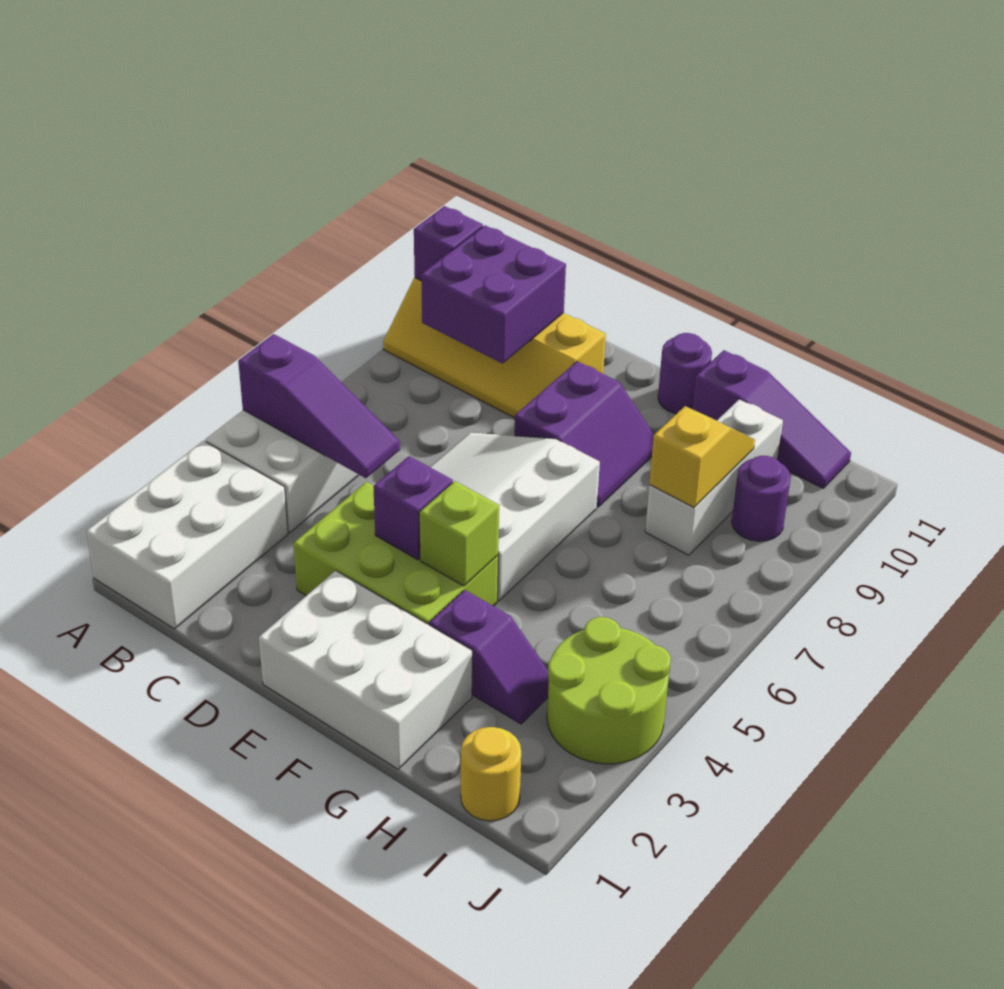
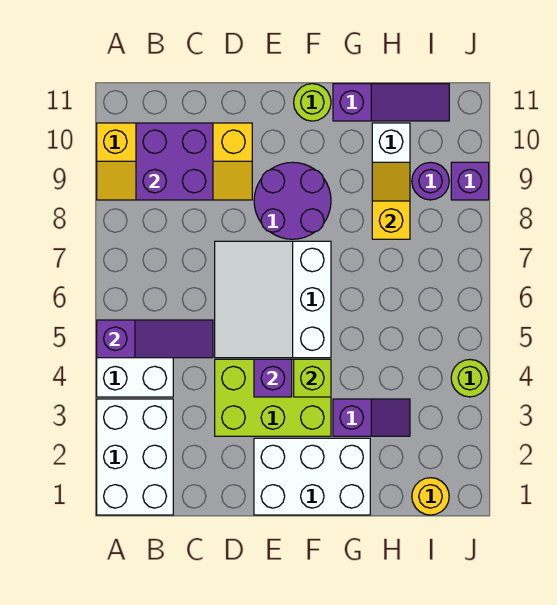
purple brick A10 level 2 -> purple brick J9 level 1
purple slope E8:F9 level 1 top E -> purple round brick E8:F9 level 1
purple round brick F11 level 1 -> lime round brick F11 level 1
lime round brick I3:J4 level 1 -> lime round brick J4 level 1

